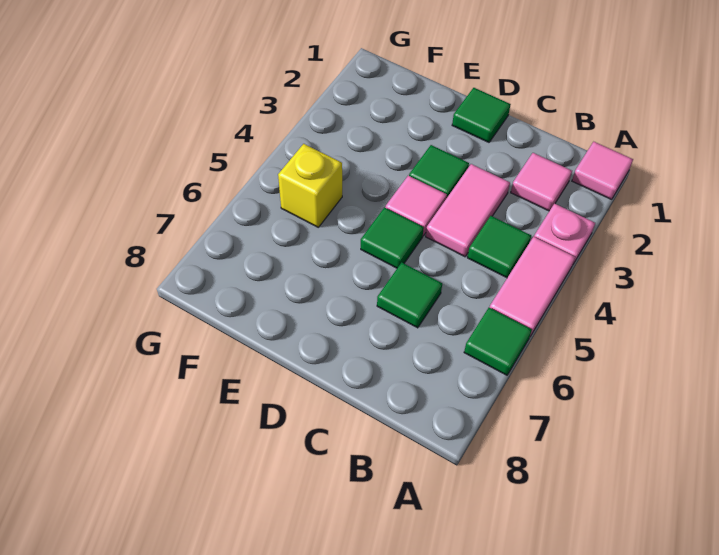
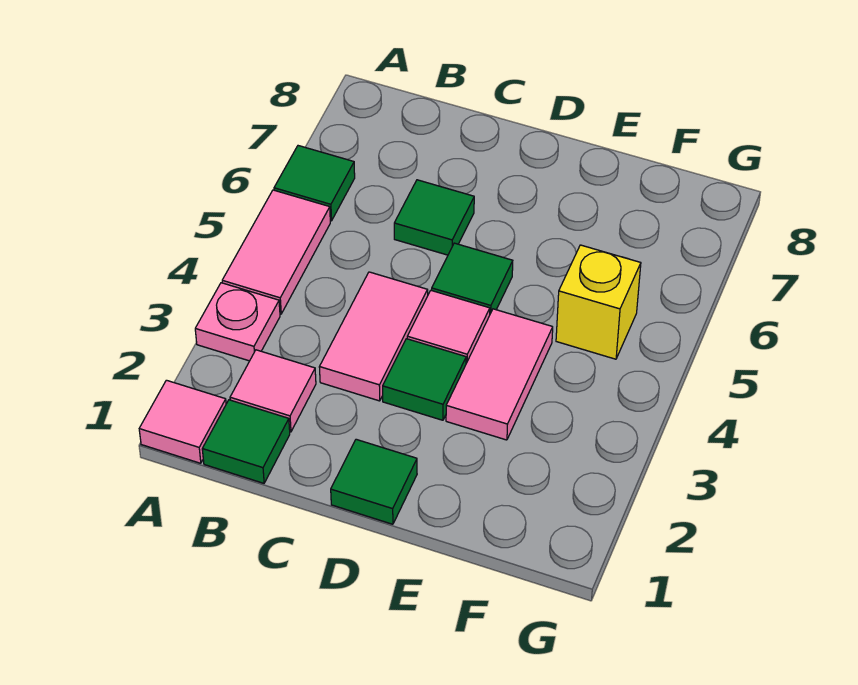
green tile B4 level 1 -> green tile B1 level 1
none -> pink tile E3:E4 level 1

